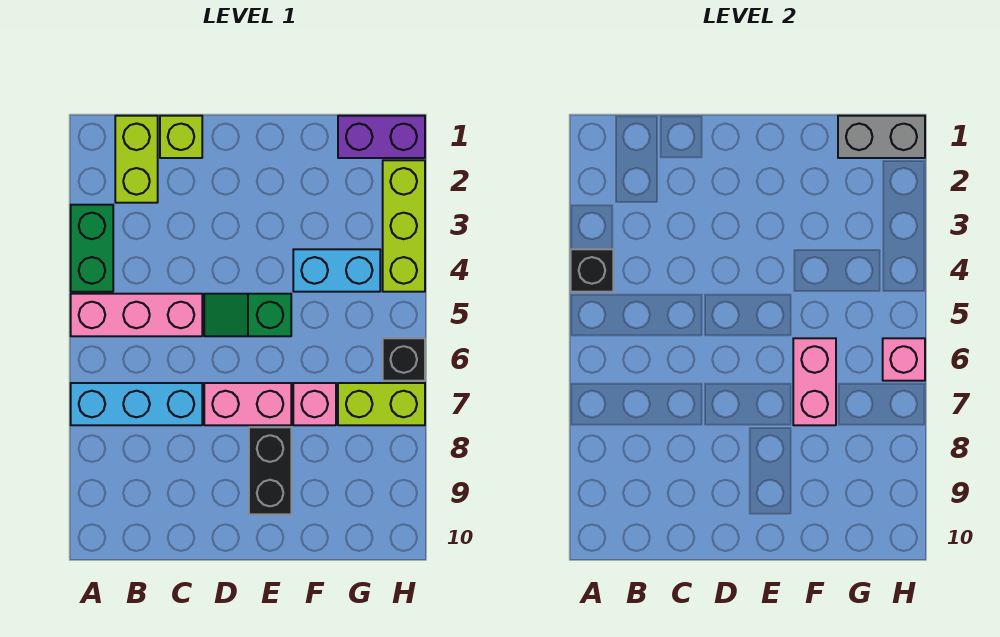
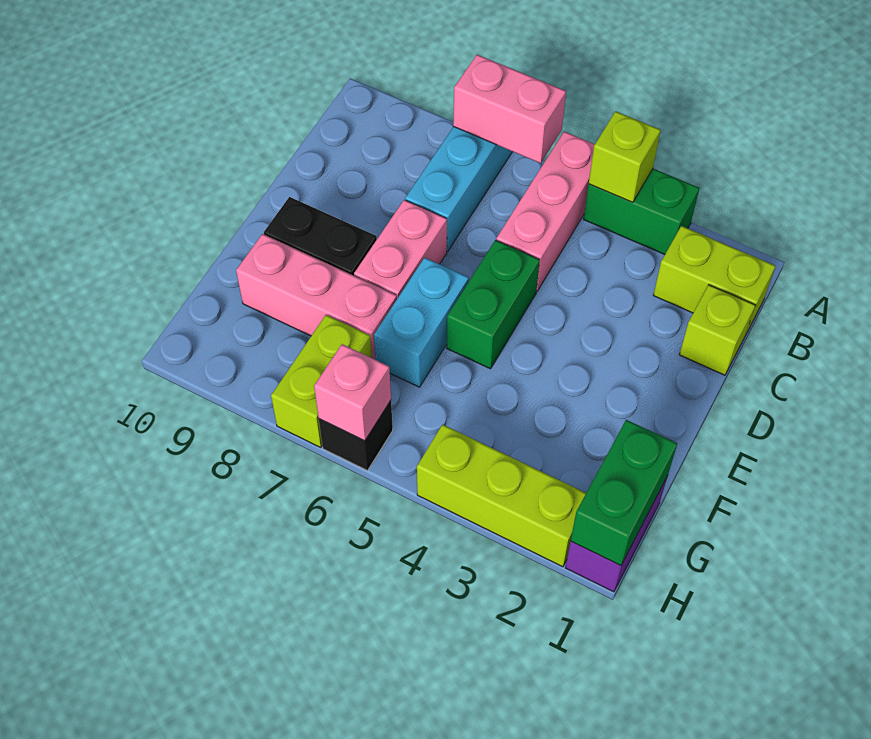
black brick A4 level 2 -> lime brick A4 level 2
green slope D5:E5 level 1 top E -> green brick D5:E5 level 1
cyan brick F4:G4 level 1 -> cyan brick E6:F6 level 1
pink brick F6:F7 level 2 -> pink brick A6:A7 level 2
pink brick F7 level 1 -> pink brick F7:F9 level 1
grey brick G1:H1 level 2 -> green brick G1:H1 level 2

